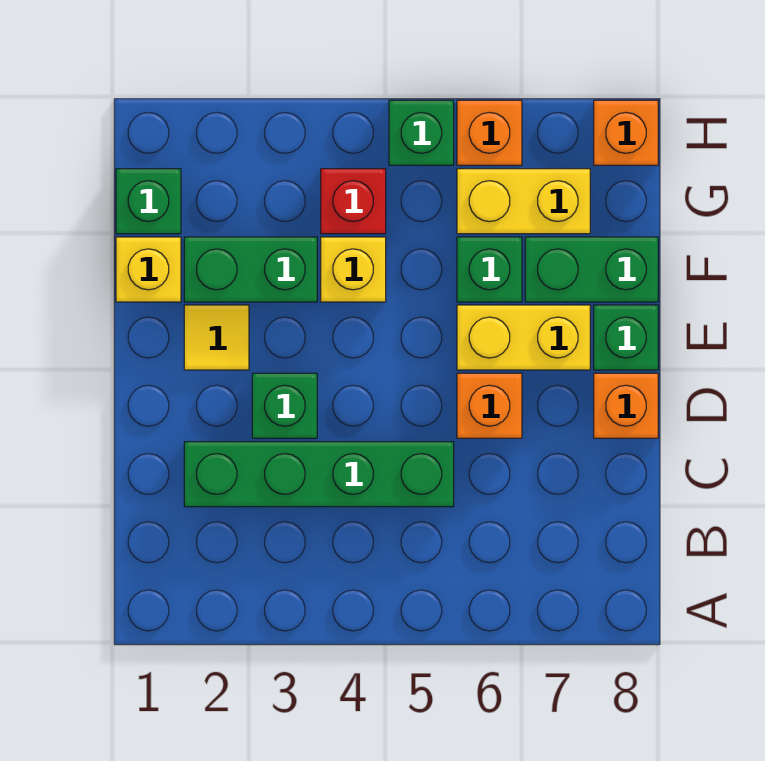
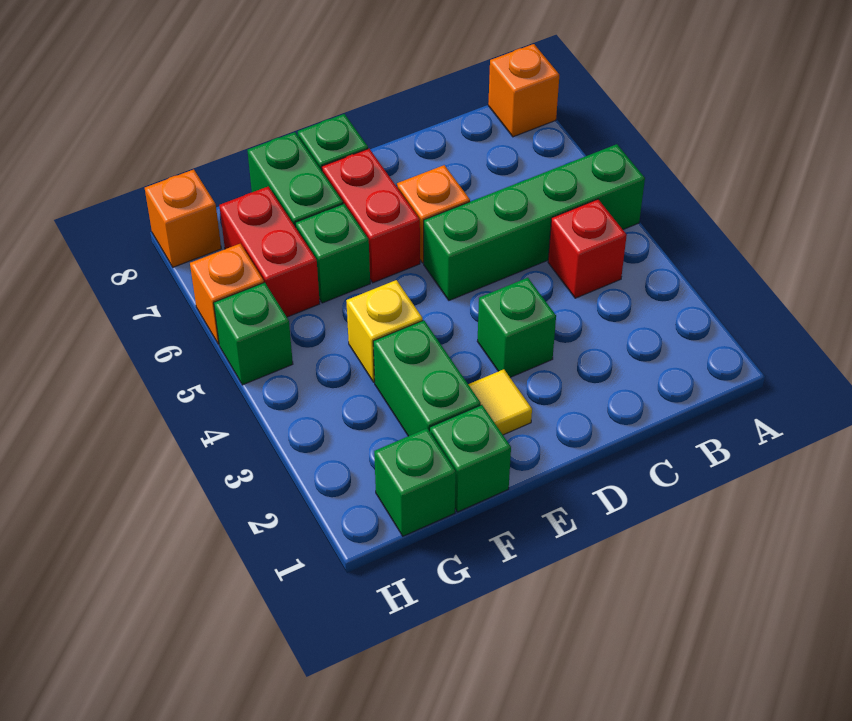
green brick C2:C5 level 1 -> green brick A5:D5 level 1
orange brick D8 level 1 -> orange brick A8 level 1
yellow brick E6:E7 level 1 -> red brick E6:E7 level 1
yellow brick F1 level 1 -> green brick F1 level 1
red brick G4 level 1 -> red brick B4 level 1
yellow brick G6:G7 level 1 -> red brick G6:G7 level 1

